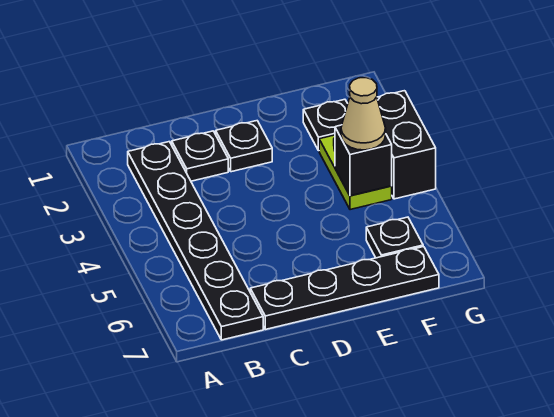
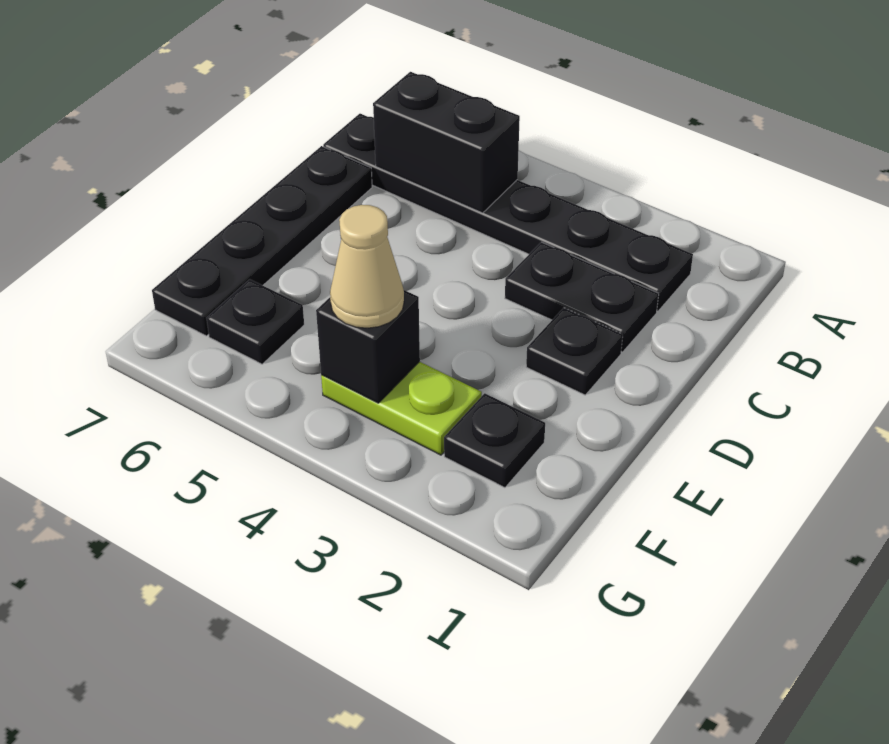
black plate C2 level 1 -> black plate C2:C3 level 1
black brick G3:G4 level 1 -> black brick B5:B6 level 2

